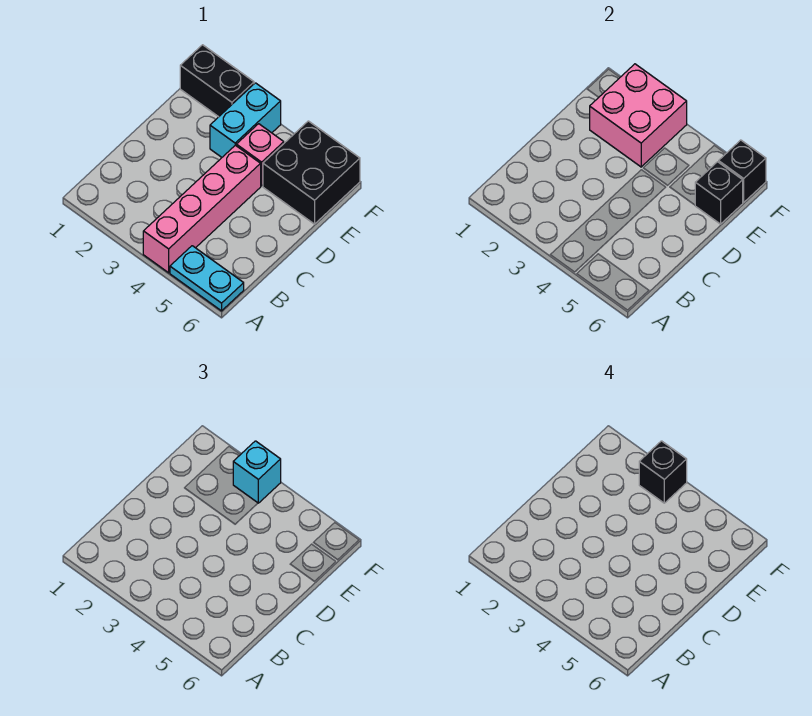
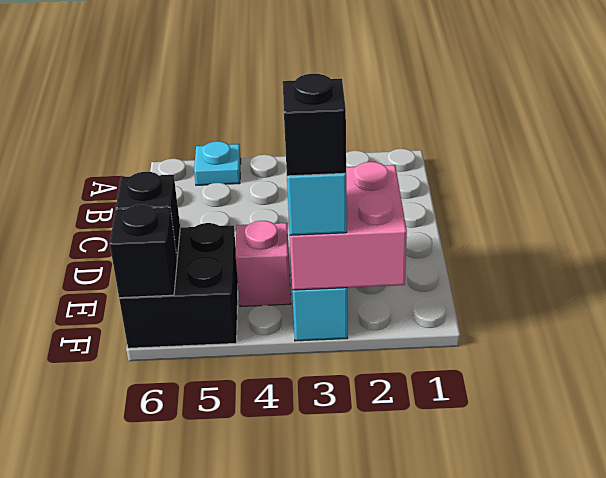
pink brick A4:D4 level 1 -> none
cyan plate A5:A6 level 1 -> cyan plate A5 level 1
black brick F1:F2 level 1 -> none

